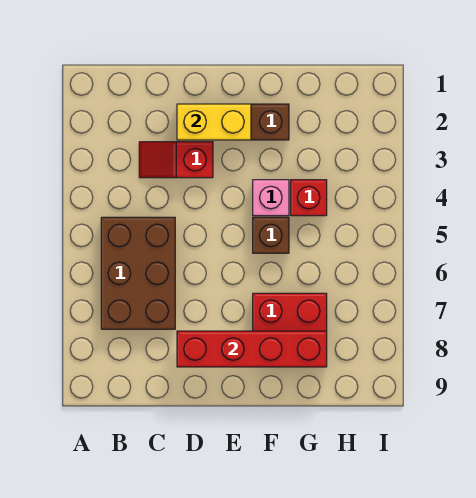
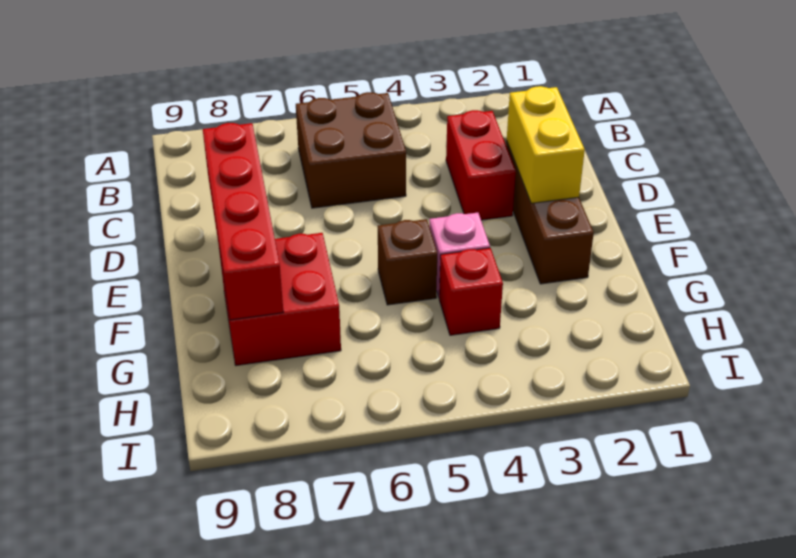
brown brick B5:C7 level 1 -> brown brick B5:C6 level 1
red slope C3:D3 level 1 top D -> red brick C3:D3 level 1

